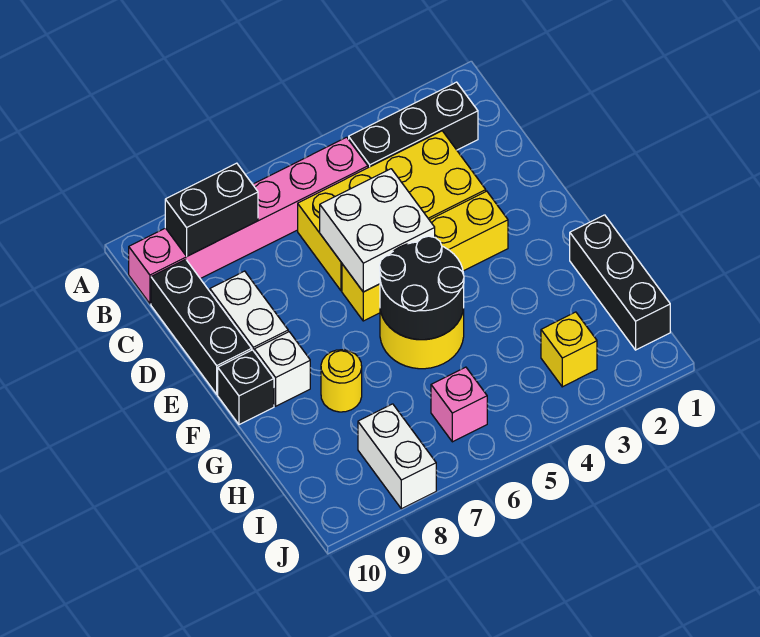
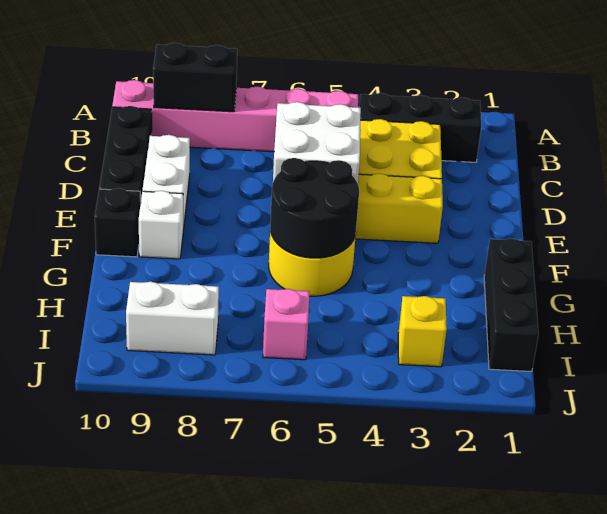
yellow round brick G8 level 1 -> none
white brick I8:J8 level 1 -> white brick I8:I9 level 1

